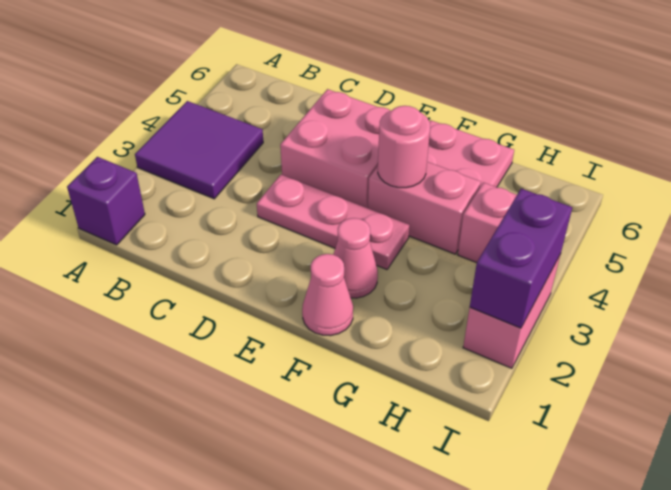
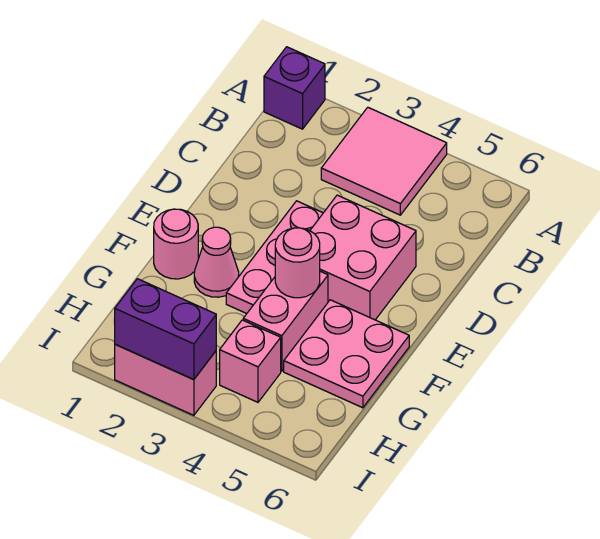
purple tile A3:B4 level 1 -> pink tile A3:B4 level 1
pink cone F1 level 1 -> pink round brick F1 level 1

